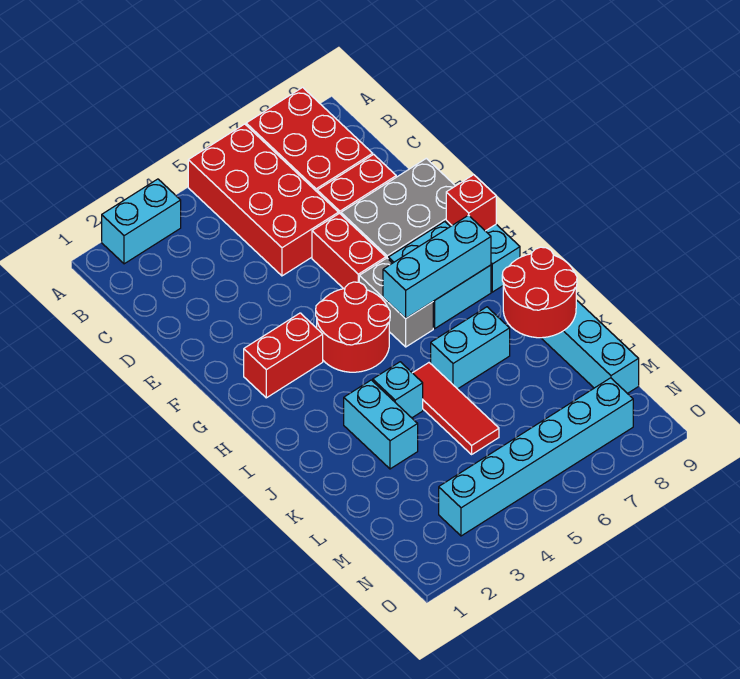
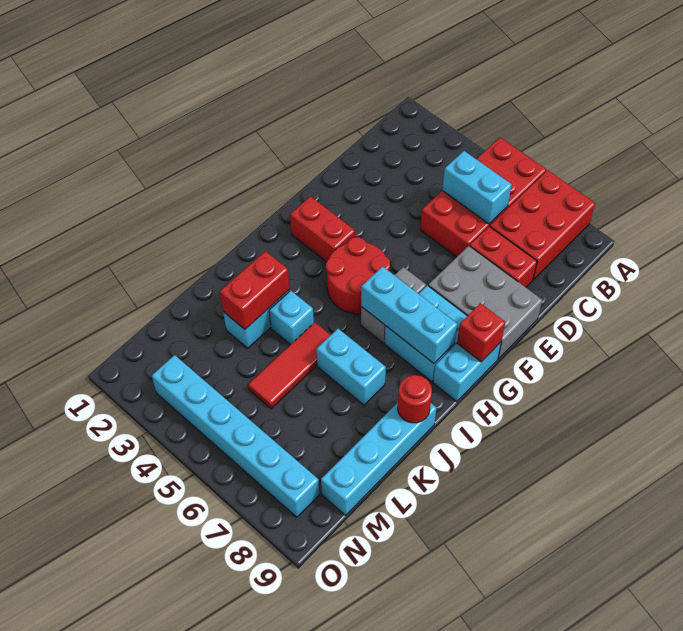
cyan brick A2:A3 level 1 -> cyan brick C5:C6 level 2
red brick E6:F6 level 1 -> red brick J3:K3 level 2
red round brick J8:K9 level 2 -> red round brick J9 level 2

